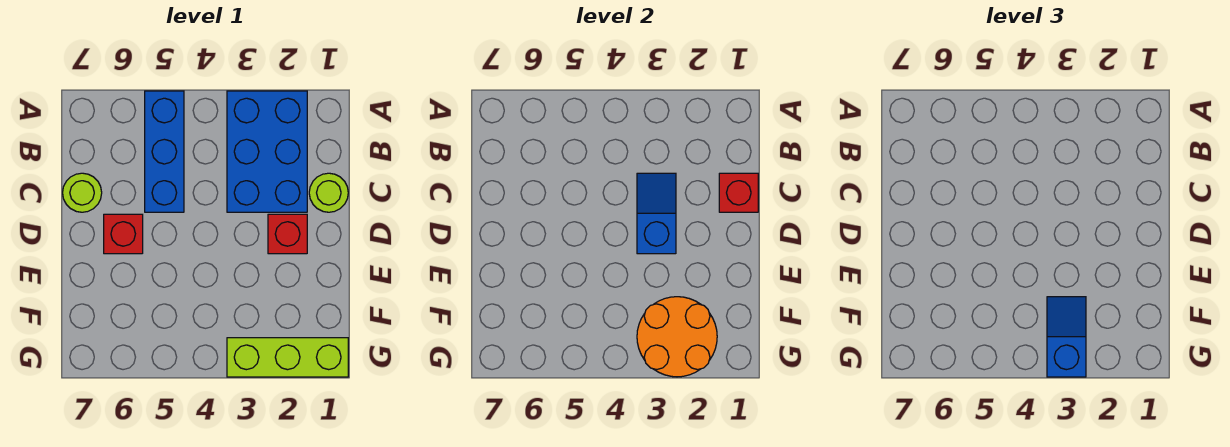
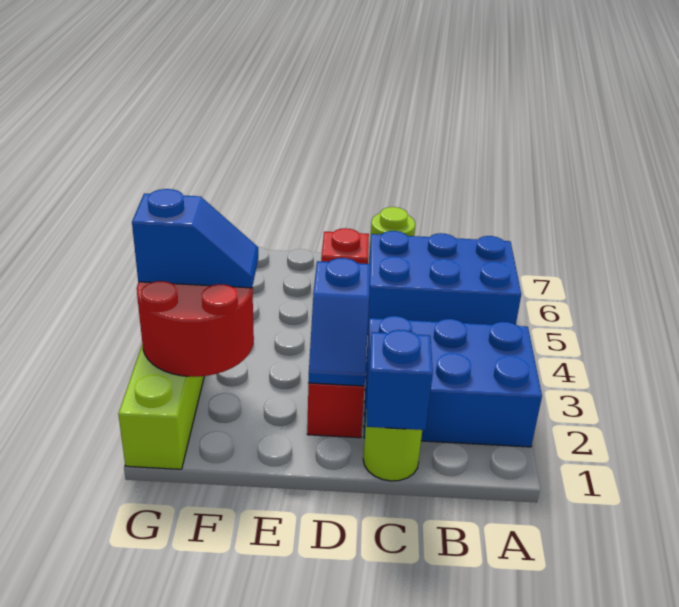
blue brick A5:C5 level 1 -> blue brick A5:C6 level 1
red brick C1 level 2 -> blue brick C1 level 2
blue slope C3:D3 level 2 top D -> blue slope D2:D3 level 2 top 3
orange round brick F2:G3 level 2 -> red round brick F2:G3 level 2

